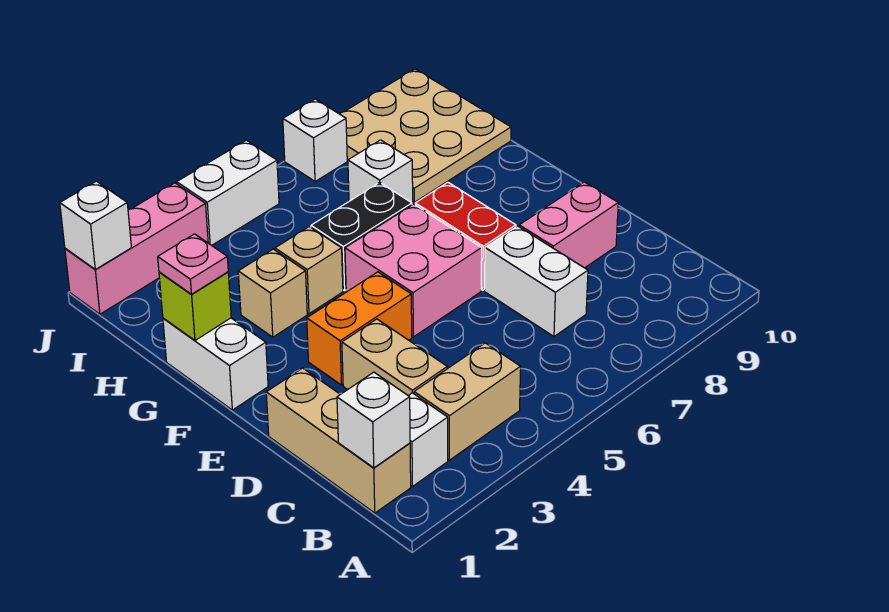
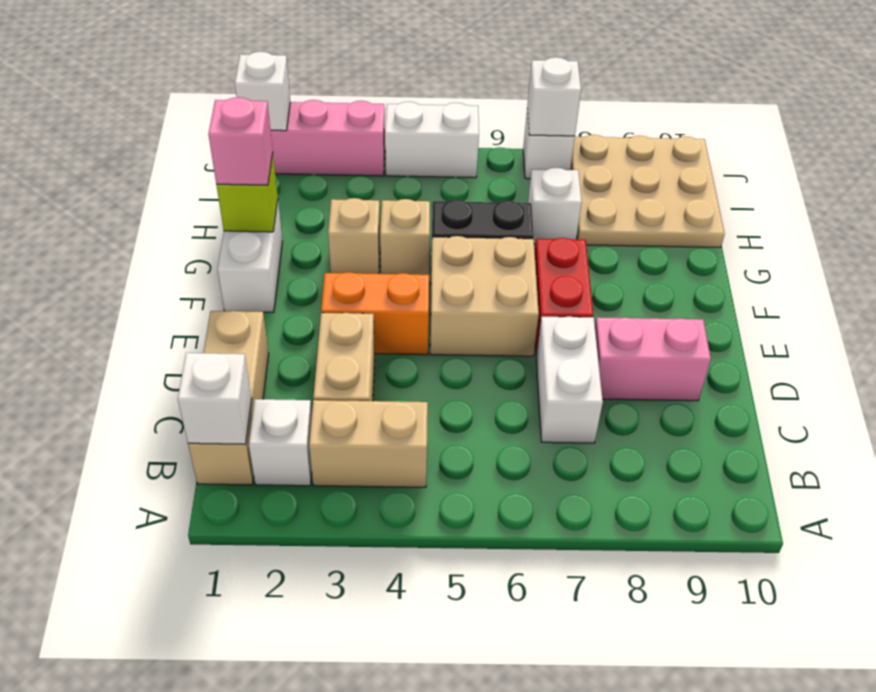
pink brick E5:F6 level 1 -> tan brick E5:F6 level 1
pink plate G1 level 3 -> pink brick G1 level 3
none -> white brick J7 level 2

